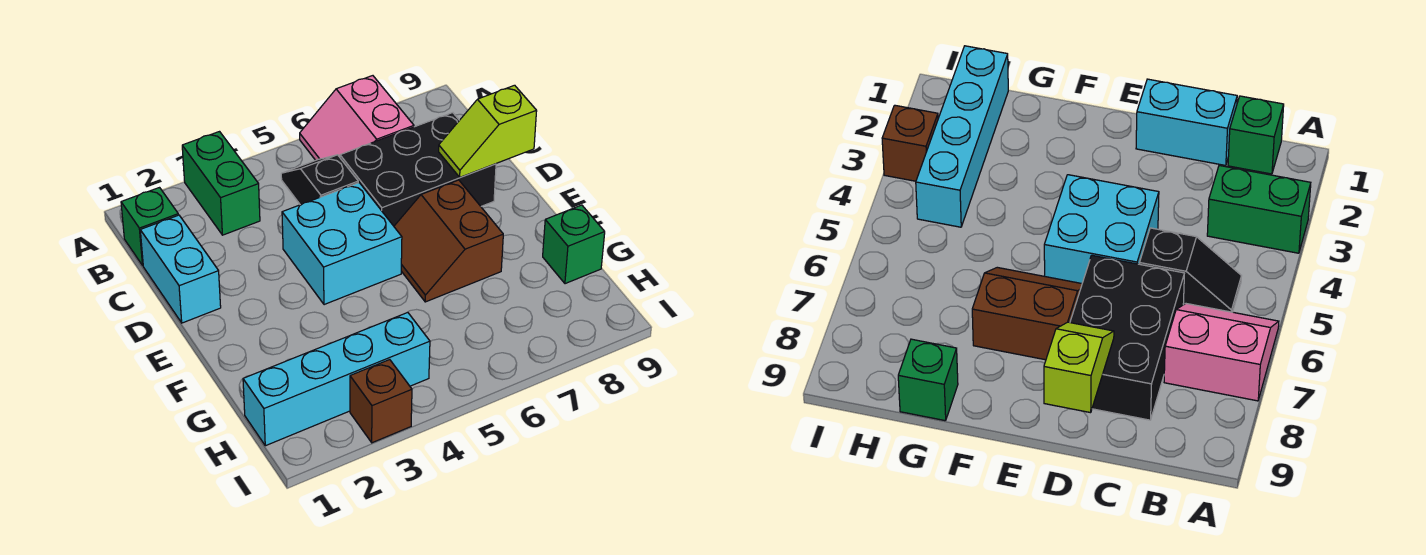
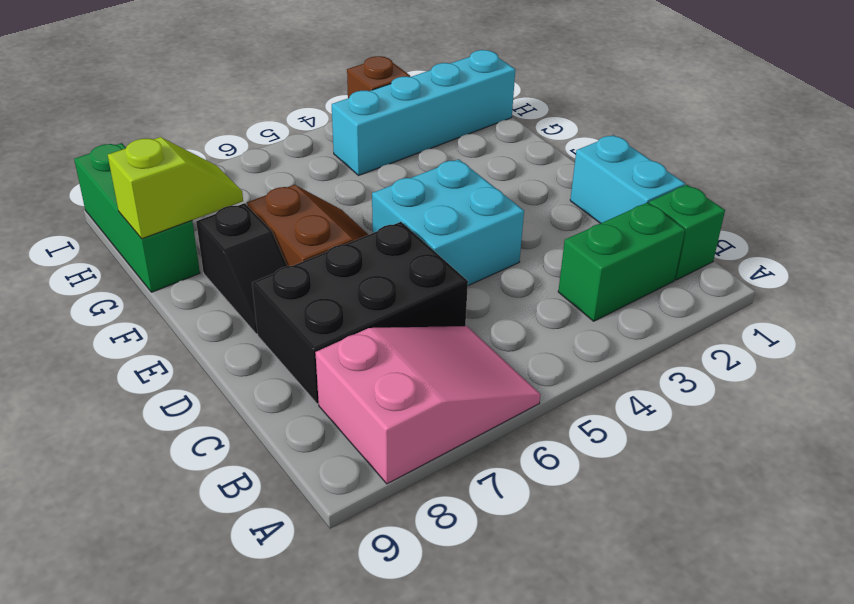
green brick A3:B3 level 1 -> green brick B2:B3 level 1
pink slope A6:B7 level 1 top 7 -> pink slope A6:B8 level 1 top 8
black slope B5:C5 level 1 top C -> black slope E8:F8 level 1 top F
lime slope D8:D9 level 2 top 9 -> lime slope G8:G9 level 2 top 9
green brick G9 level 1 -> green brick G9:I9 level 1

